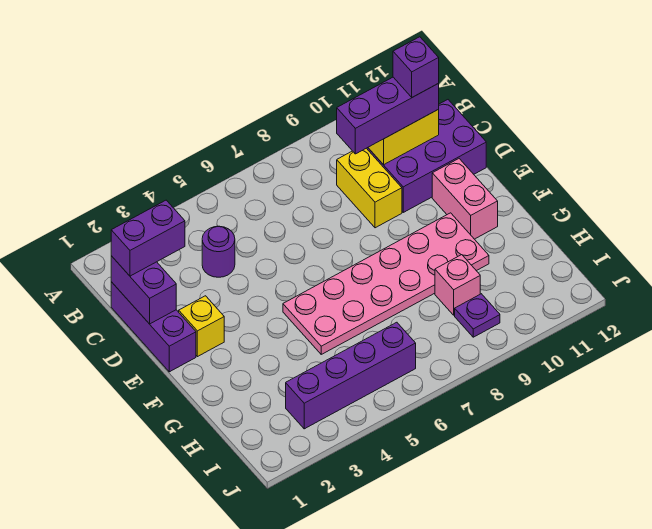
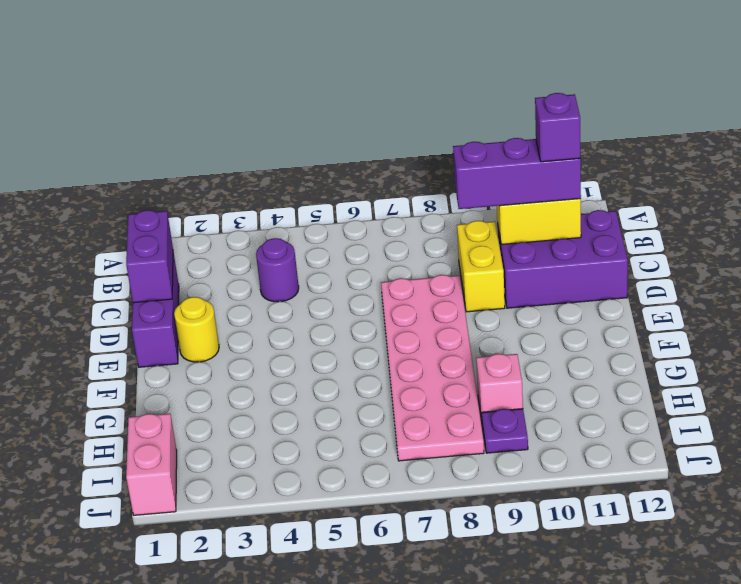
purple brick C1:C2 level 3 -> none
yellow brick E2 level 1 -> yellow round brick E2 level 1
pink brick E11:F11 level 1 -> pink brick I1:J1 level 1
pink plate F5:G10 level 1 -> pink plate D7:I8 level 1
purple brick I3:I6 level 1 -> none

